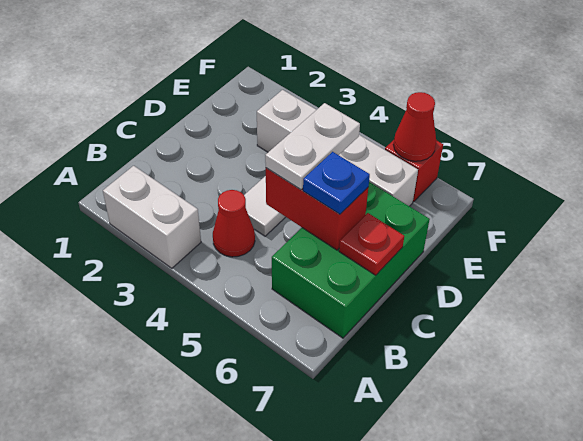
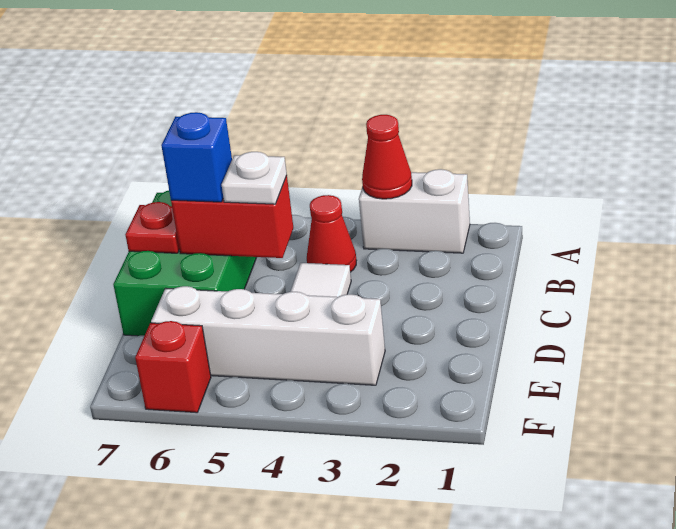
white plate C5:D5 level 3 -> white plate C5 level 3
blue plate C6 level 3 -> blue brick C6 level 3
red cone F6 level 2 -> red cone A3 level 2

